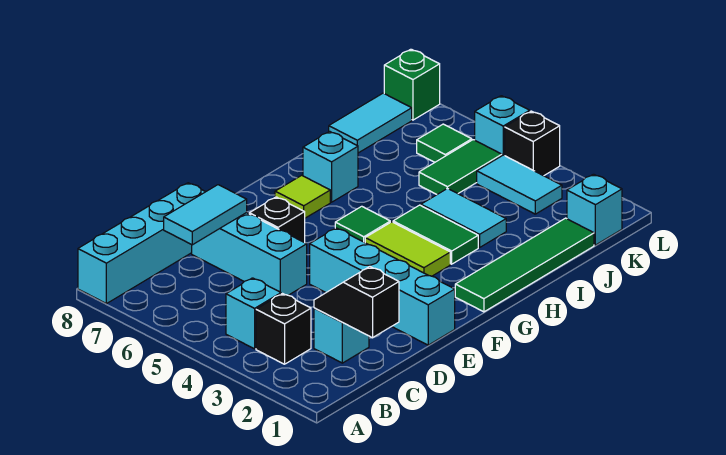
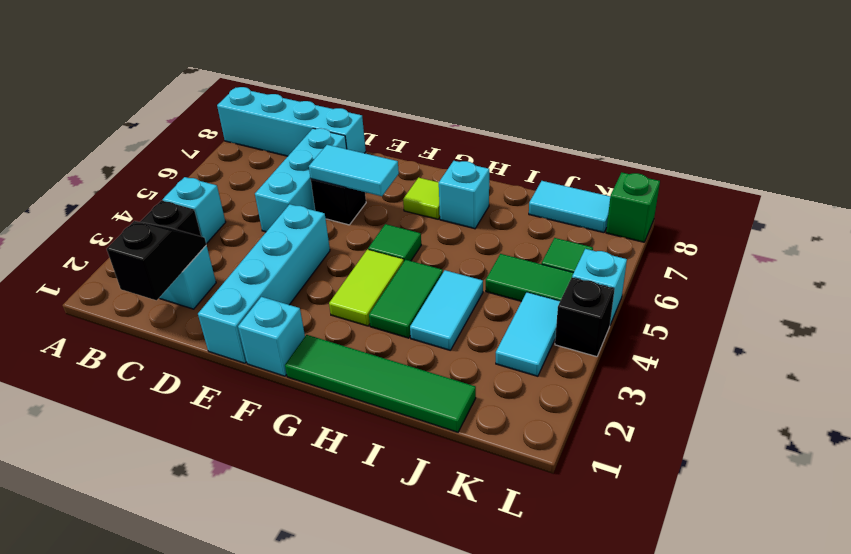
cyan tile C7:D7 level 2 -> cyan tile E6:F6 level 2
cyan brick K1 level 1 -> cyan brick F1 level 1

